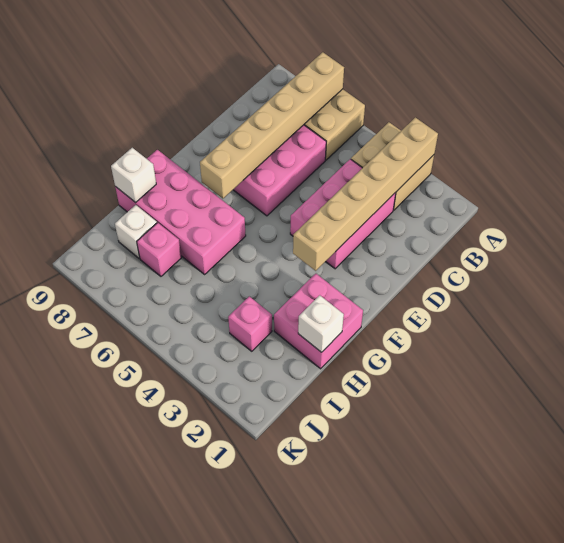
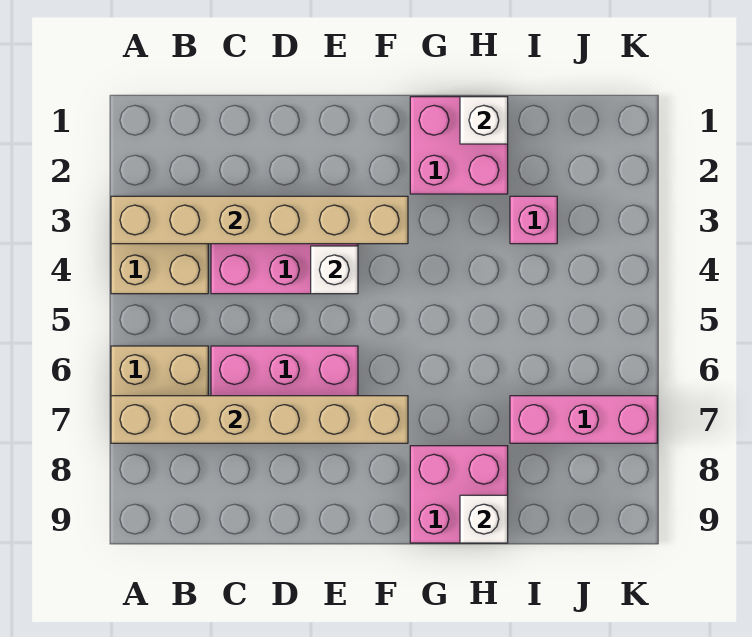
pink brick G6:H9 level 1 -> pink brick G8:H9 level 1
pink brick I7 level 1 -> pink brick I7:K7 level 1
white brick I8 level 1 -> white brick E4 level 2

